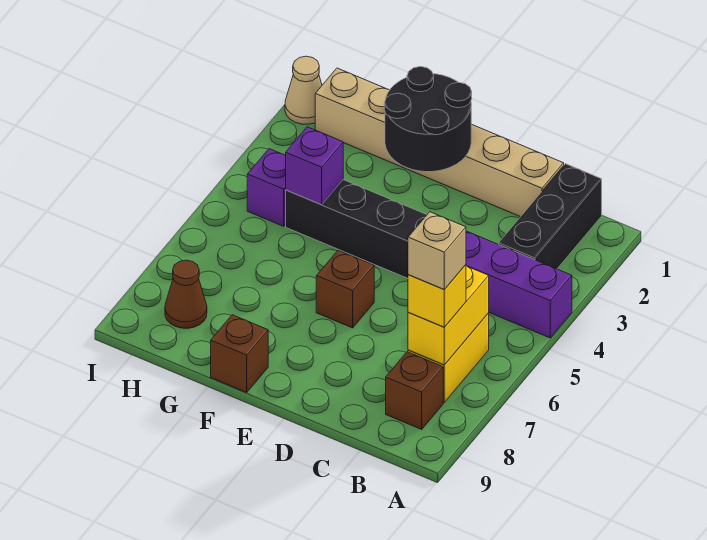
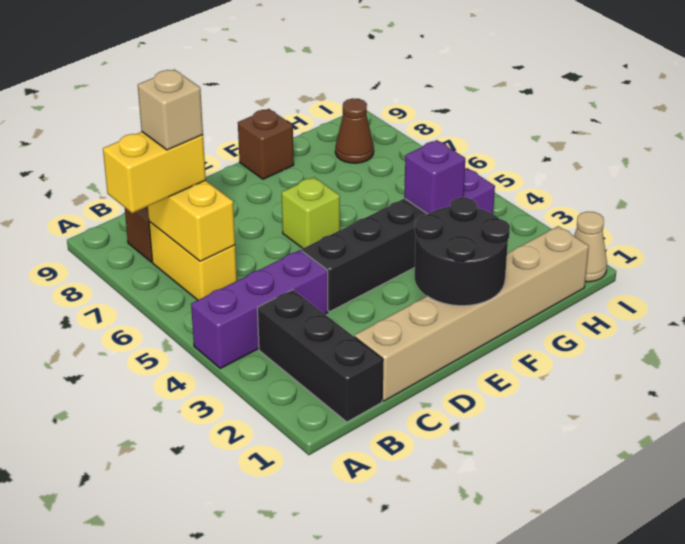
yellow brick B7 level 3 -> yellow brick A7:B7 level 3
brown brick E6 level 1 -> lime brick E6 level 1

